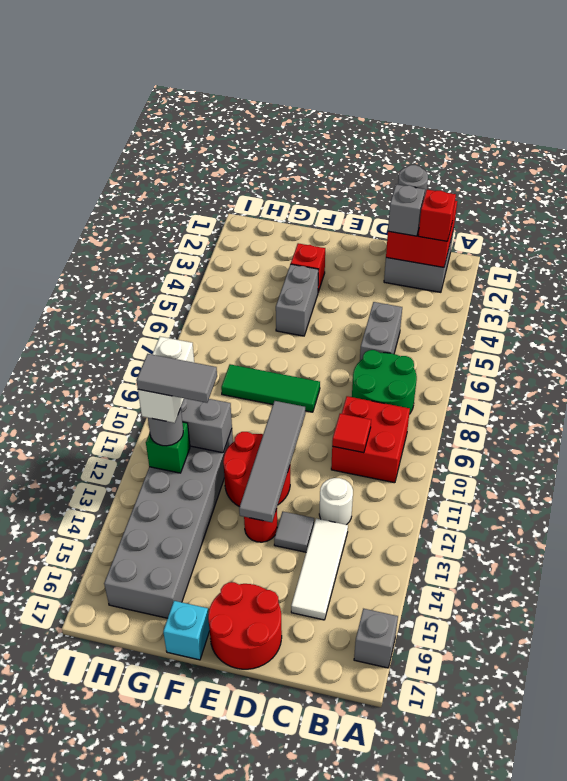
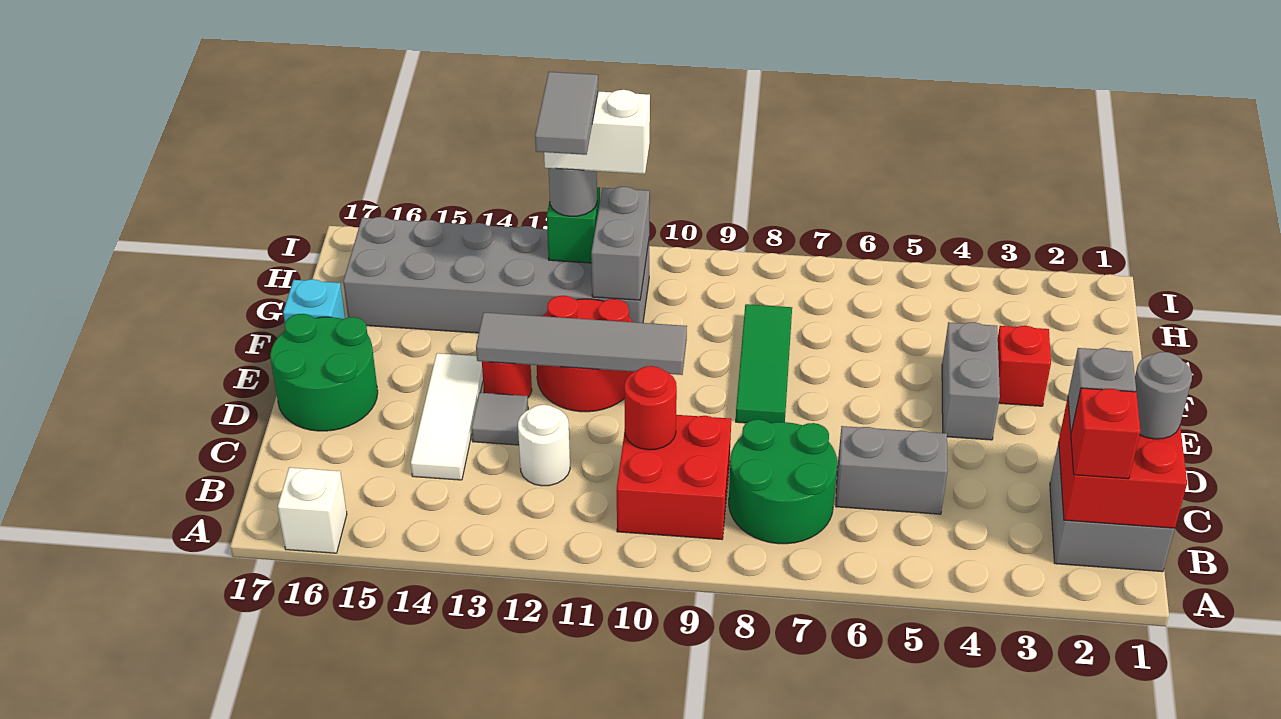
grey brick A16 level 1 -> white brick A16 level 1
red tile C10 level 2 -> red round brick C10 level 2
white tile C13:C15 level 1 -> white tile C14:E14 level 1
red round brick D16:E17 level 1 -> green round brick D16:E17 level 1
grey brick F4:F5 level 1 -> grey brick E4:F4 level 1

